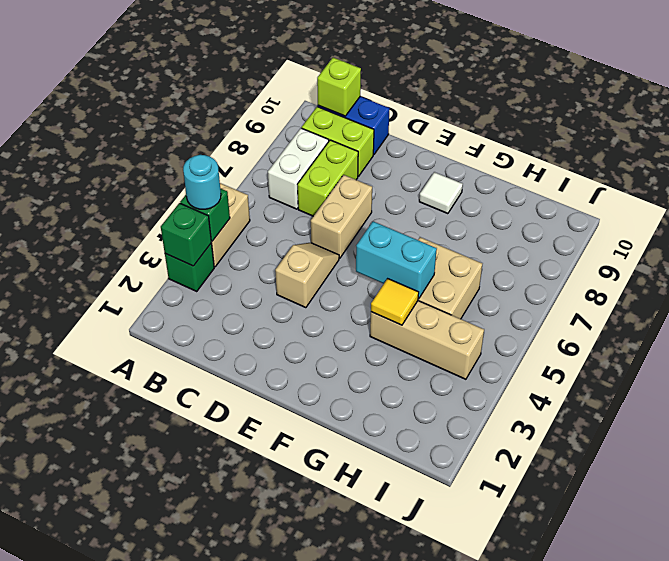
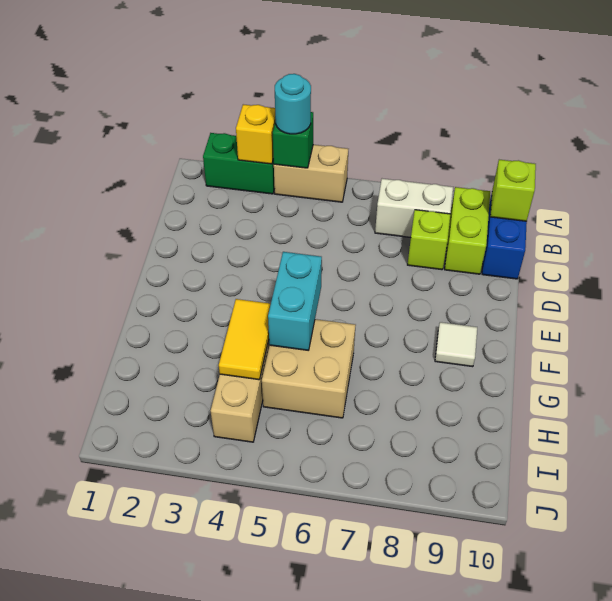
green brick A3 level 1 -> green brick A2:A3 level 1
green brick A3 level 2 -> yellow brick A3 level 2
lime brick C7:C8 level 1 -> lime brick C8 level 1
tan slope D4:D5 level 1 top 4 -> none
tan brick D6:D7 level 1 -> none
yellow tile G4 level 2 -> yellow tile G4:H4 level 2

